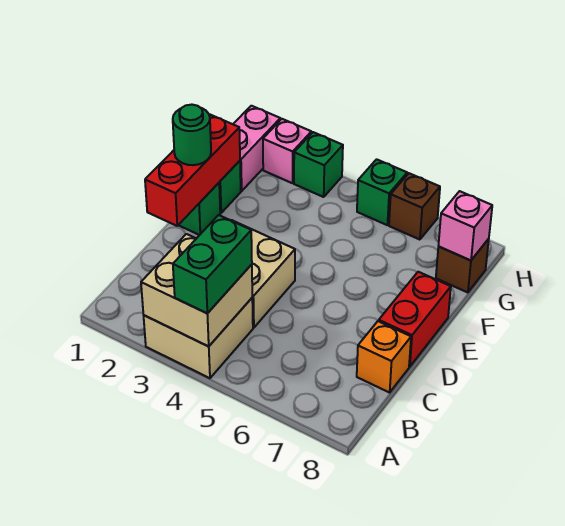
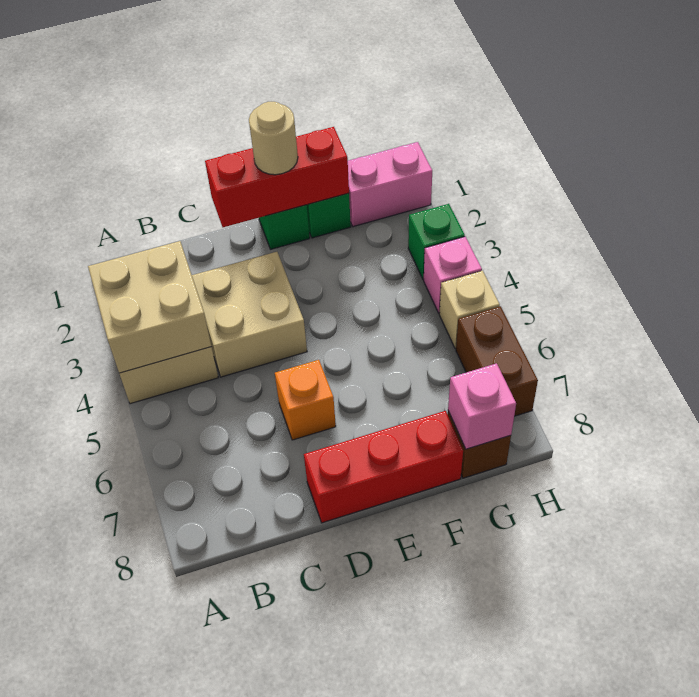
green brick A4:B4 level 3 -> none
orange brick C8 level 1 -> orange brick D6 level 1
red brick D8:E8 level 1 -> red brick D8:F8 level 1
green round brick E1 level 3 -> tan round brick E1 level 3
pink brick H2 level 1 -> pink brick H4 level 1
green brick H5 level 1 -> tan brick H5 level 1
brown brick H6 level 1 -> brown brick H6:H7 level 1

